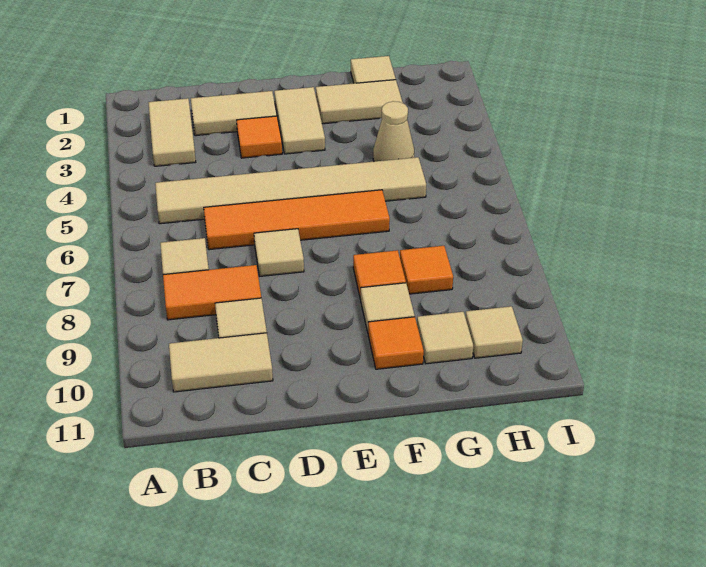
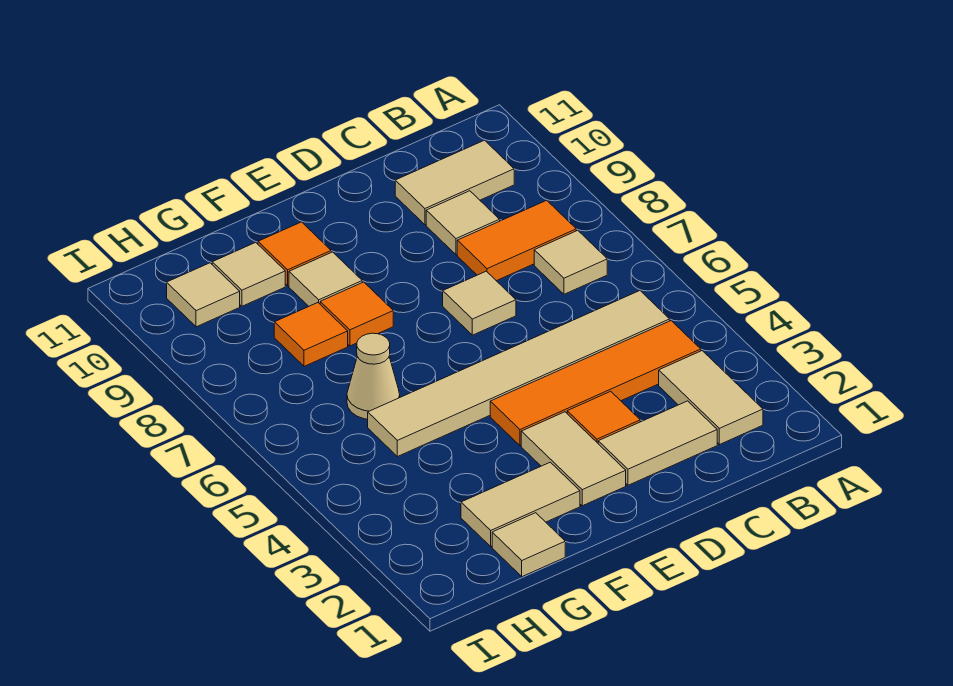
orange tile C6:F6 level 1 -> orange tile B4:E4 level 1
tan cone G4 level 1 -> tan cone G6 level 1

